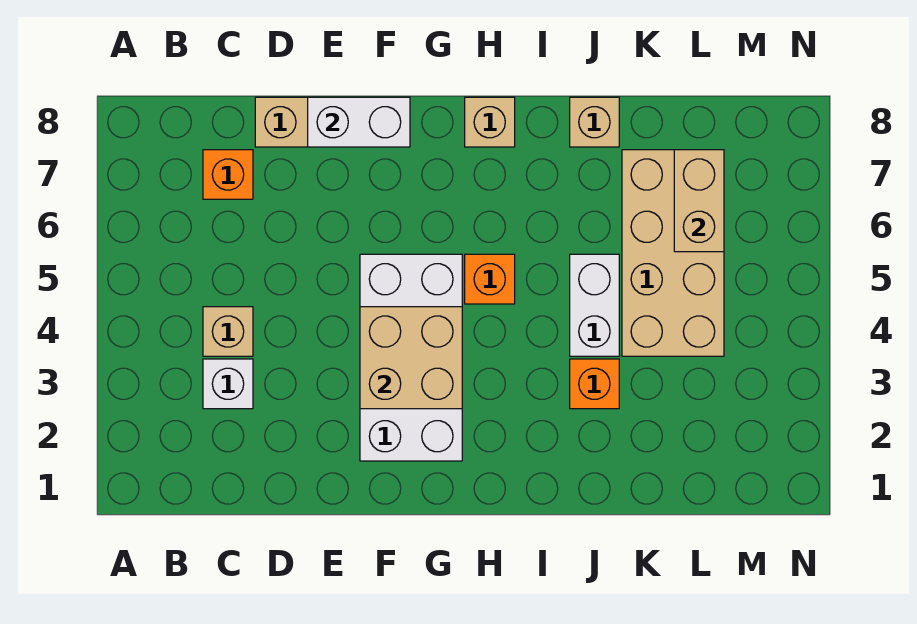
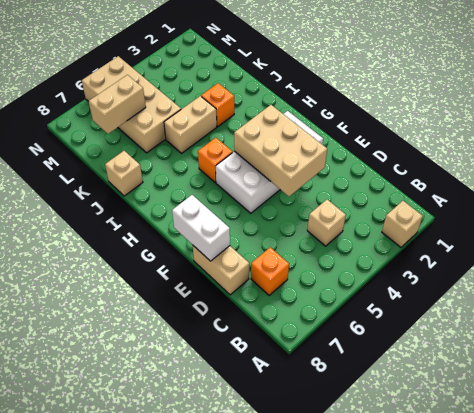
white brick C3 level 1 -> none
tan brick F3:G4 level 2 -> tan brick E3:G4 level 2
tan brick H8 level 1 -> tan brick A2 level 1
white brick J4:J5 level 1 -> tan brick J4:J5 level 1
tan brick K4:L7 level 1 -> tan brick K5:N6 level 1

